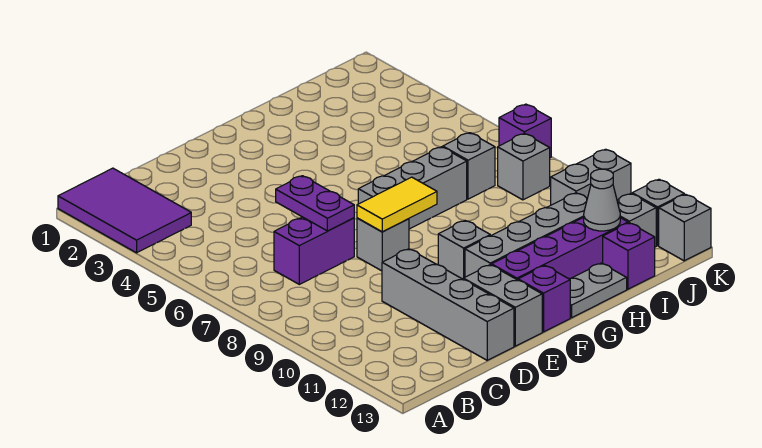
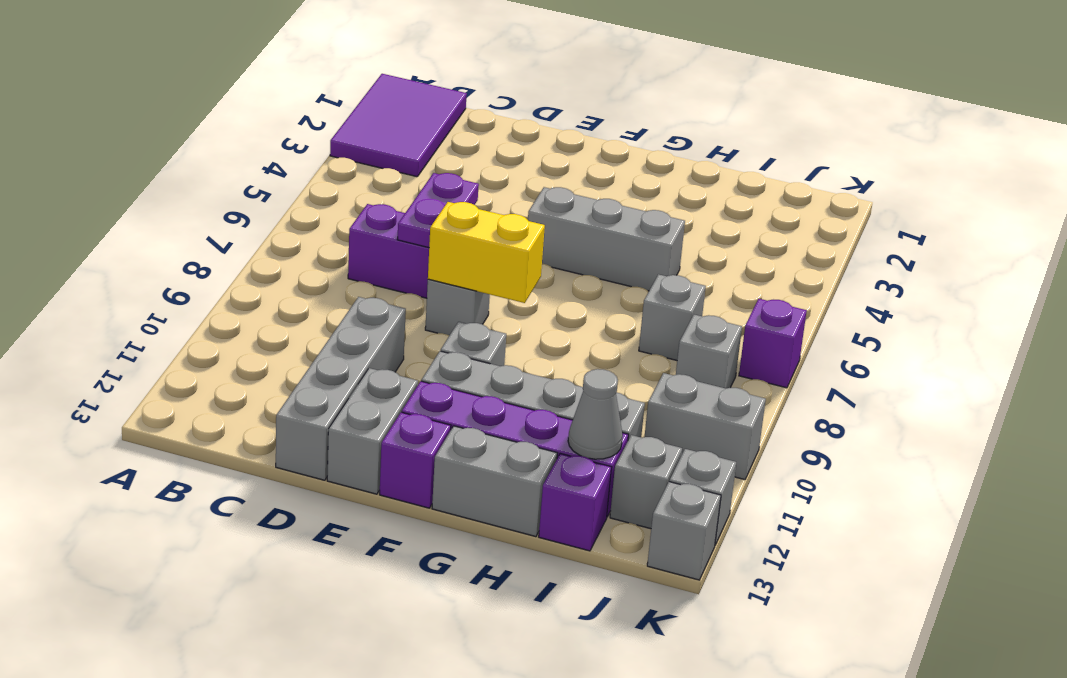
yellow tile E8:F8 level 2 -> yellow brick E8:F8 level 2
grey brick F7:H7 level 1 -> grey brick F5:H5 level 1
grey plate G13:H13 level 1 -> grey brick G13:H13 level 1

